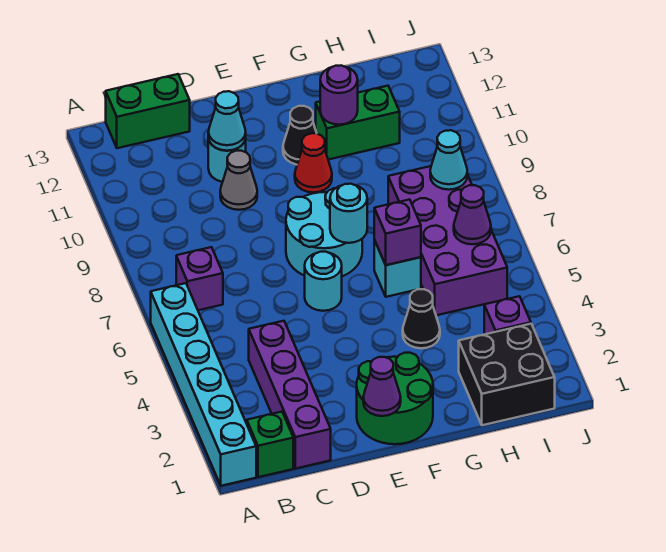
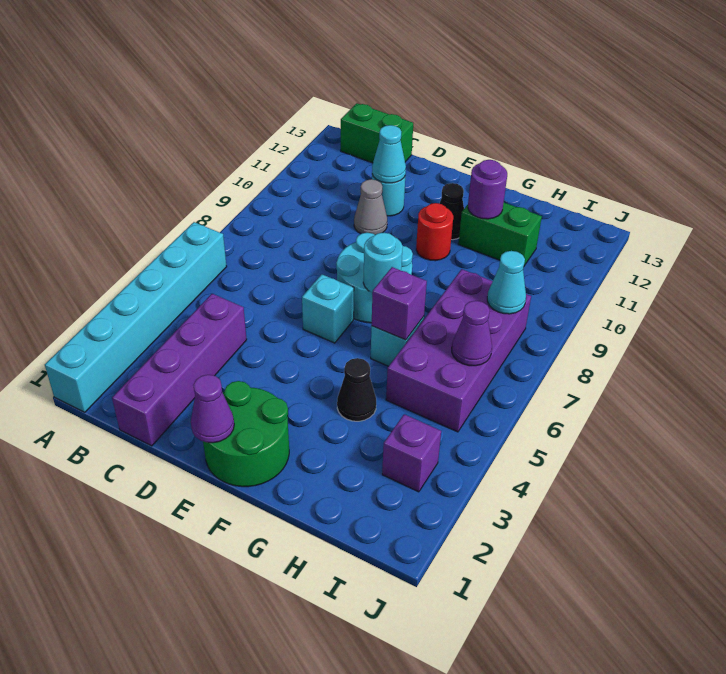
green brick B1 level 1 -> none
purple brick B7 level 1 -> none
cyan round brick E6 level 1 -> cyan brick E6 level 1
red cone F10 level 1 -> red round brick F10 level 1
black brick H1:I2 level 1 -> none

